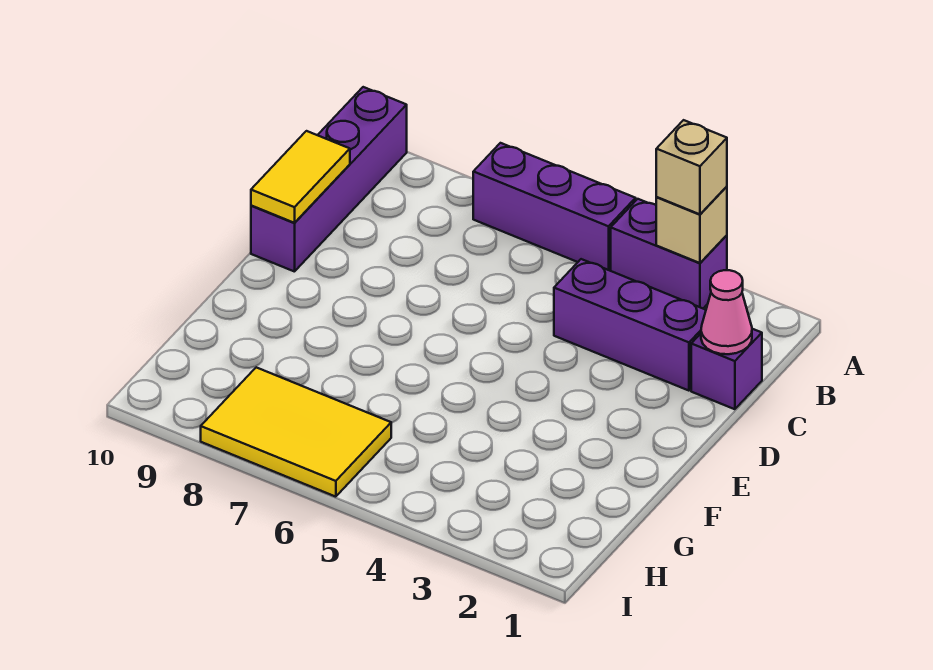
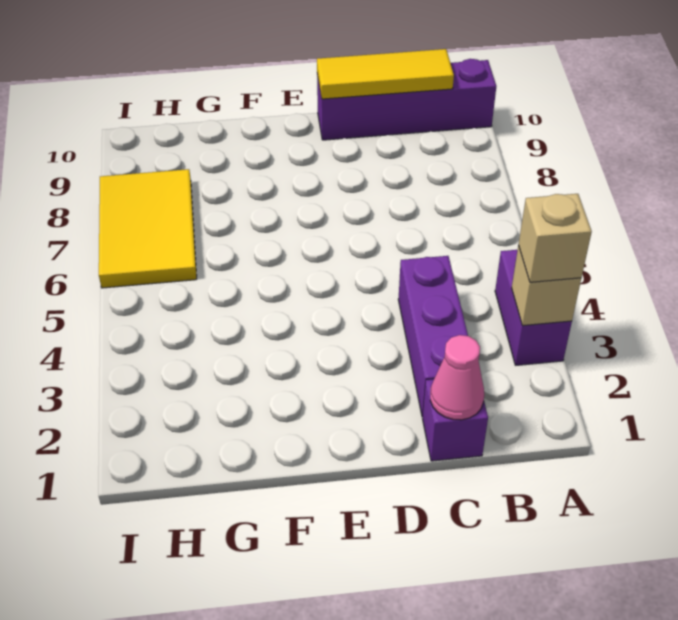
purple brick A5:A7 level 1 -> none
yellow tile C10:D10 level 2 -> yellow tile B10:D10 level 2

